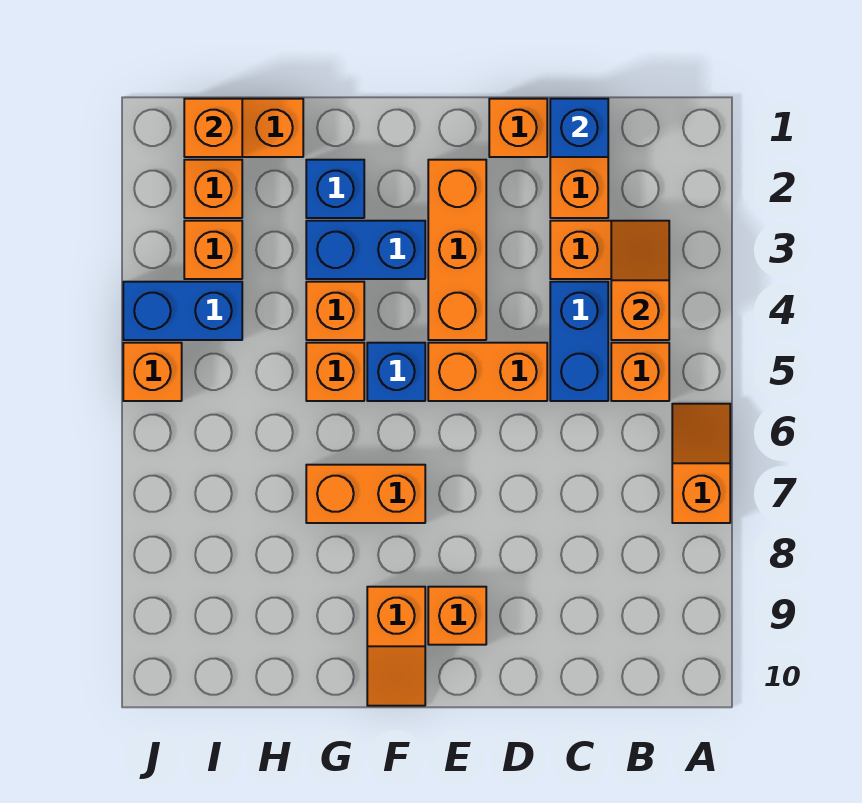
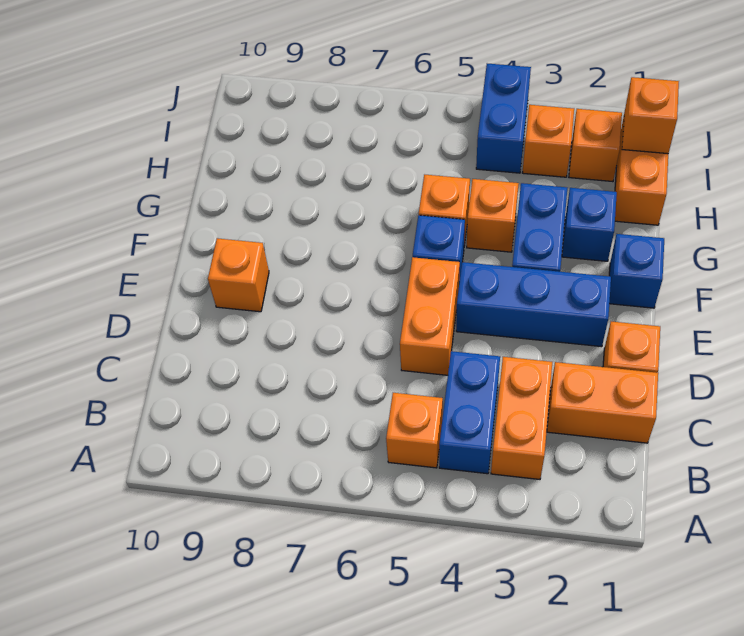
orange slope A6:A7 level 1 top 7 -> none
orange slope B3:B4 level 2 top 4 -> none
blue brick C1 level 2 -> blue brick F1 level 1
blue brick C4:C5 level 1 -> blue brick B4:C4 level 1
orange brick E2:E4 level 1 -> blue brick E2:E4 level 1
orange brick F7:G7 level 1 -> none
orange slope F9:F10 level 1 top 9 -> none
orange brick J5 level 1 -> none

